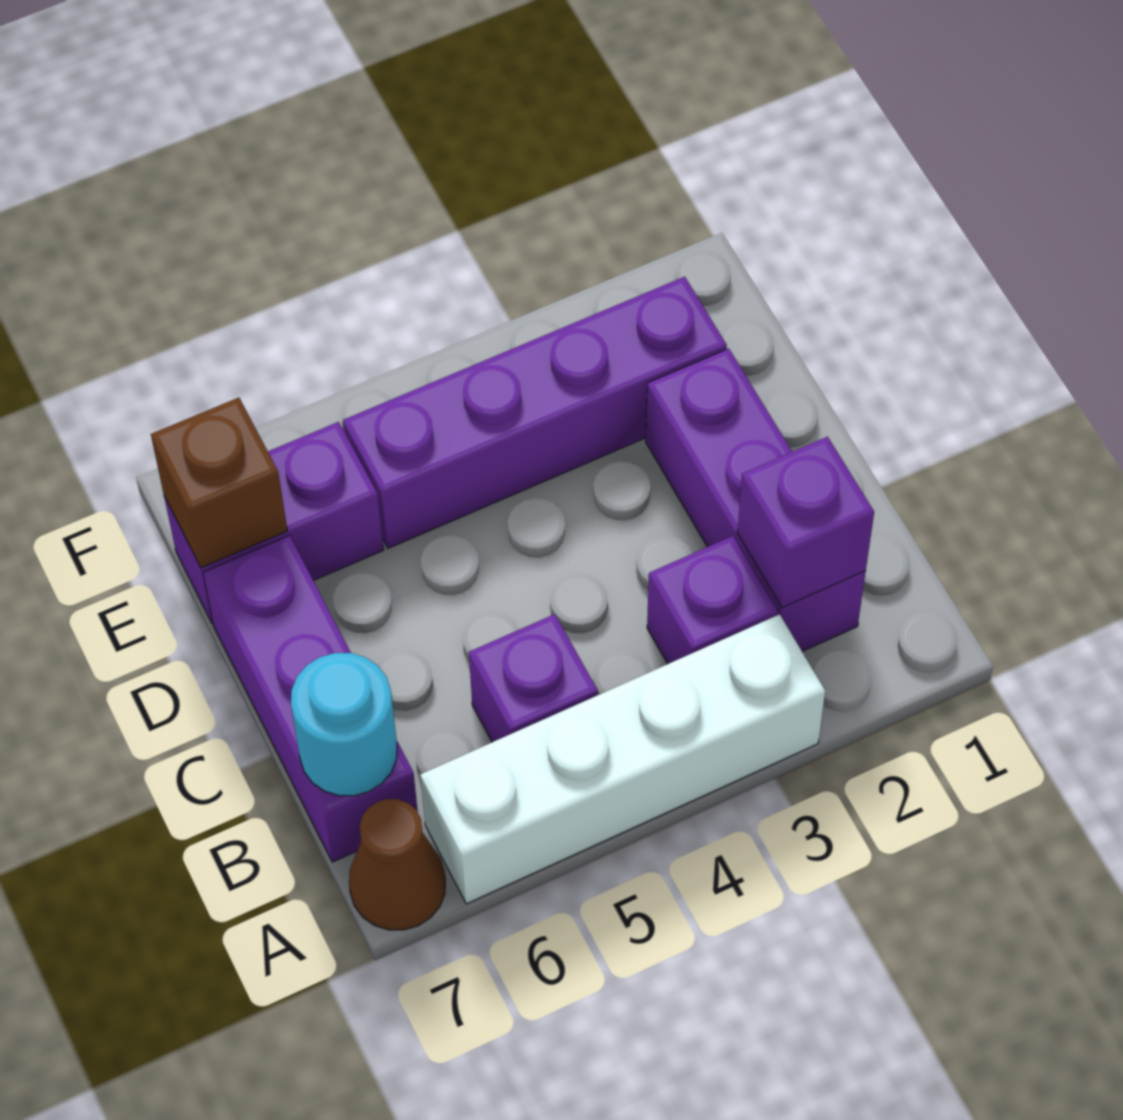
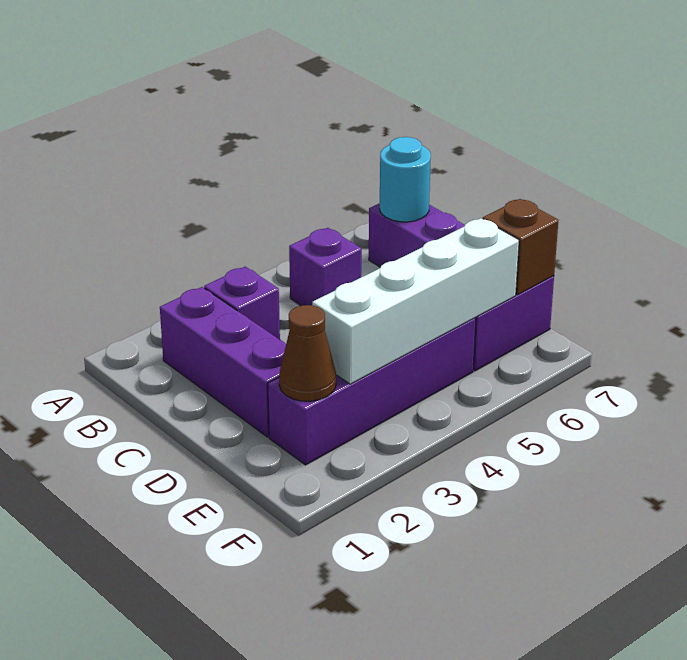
white brick A3:A6 level 1 -> white brick E3:E6 level 2
brown cone A7 level 1 -> brown cone E2 level 2
purple brick B2 level 2 -> none

